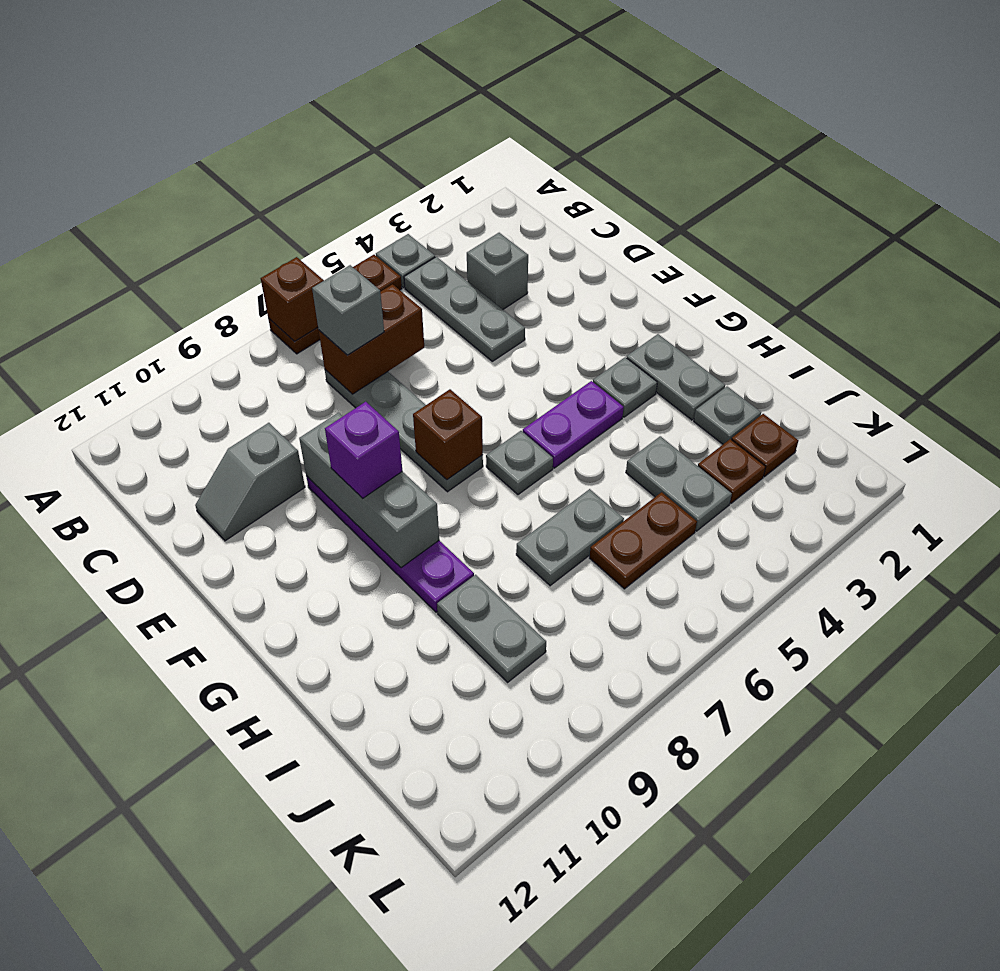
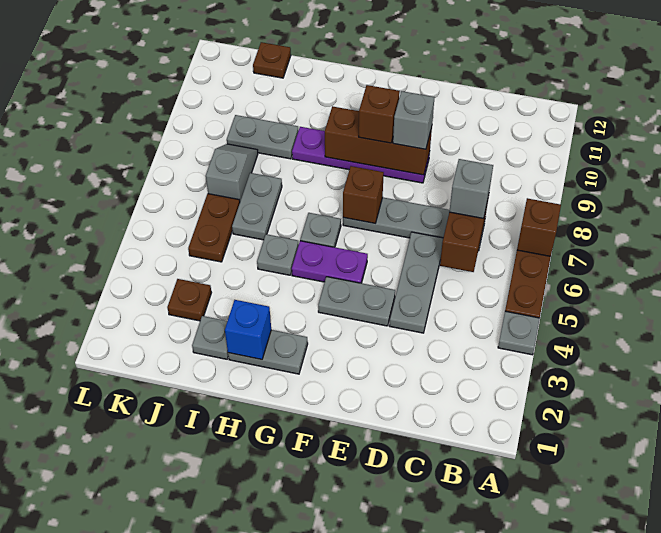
grey plate B4:D4 level 1 -> grey plate D4:D6 level 1
grey brick C3 level 1 -> grey brick E9 level 3
grey slope D10:D11 level 1 top 10 -> grey slope J7:J8 level 1 top 7
grey brick E9:G9 level 2 -> brown brick E9:G9 level 2
purple brick F9 level 3 -> brown brick F9 level 3
grey plate G3 level 1 -> grey plate H5 level 1
purple plate G4:G5 level 1 -> purple plate F5:G5 level 1
none -> blue brick H2 level 2
grey plate I4:J4 level 1 -> grey plate E4:F4 level 1
brown plate J2 level 1 -> brown plate J12 level 1

